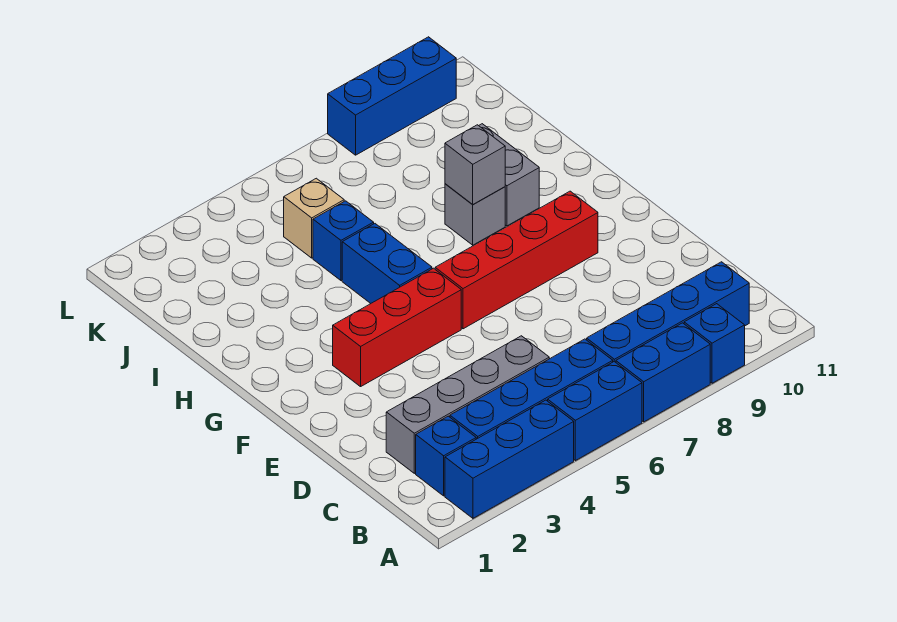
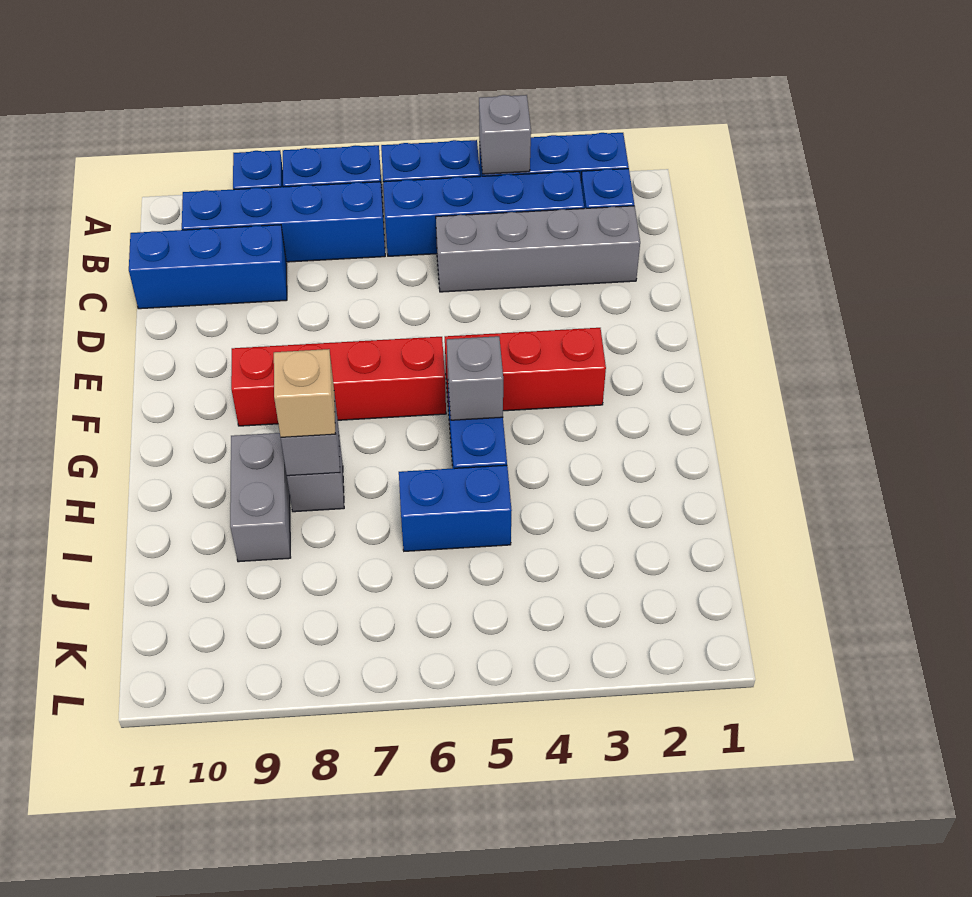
none -> grey brick A4 level 2
none -> grey brick G5 level 2
blue brick I5 level 1 -> blue brick I5:I6 level 1
tan brick J5 level 1 -> tan brick H8 level 3
blue brick L8:L10 level 1 -> blue brick C9:C11 level 1

